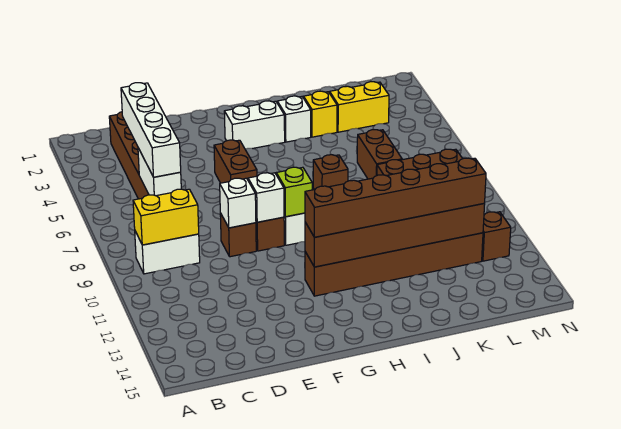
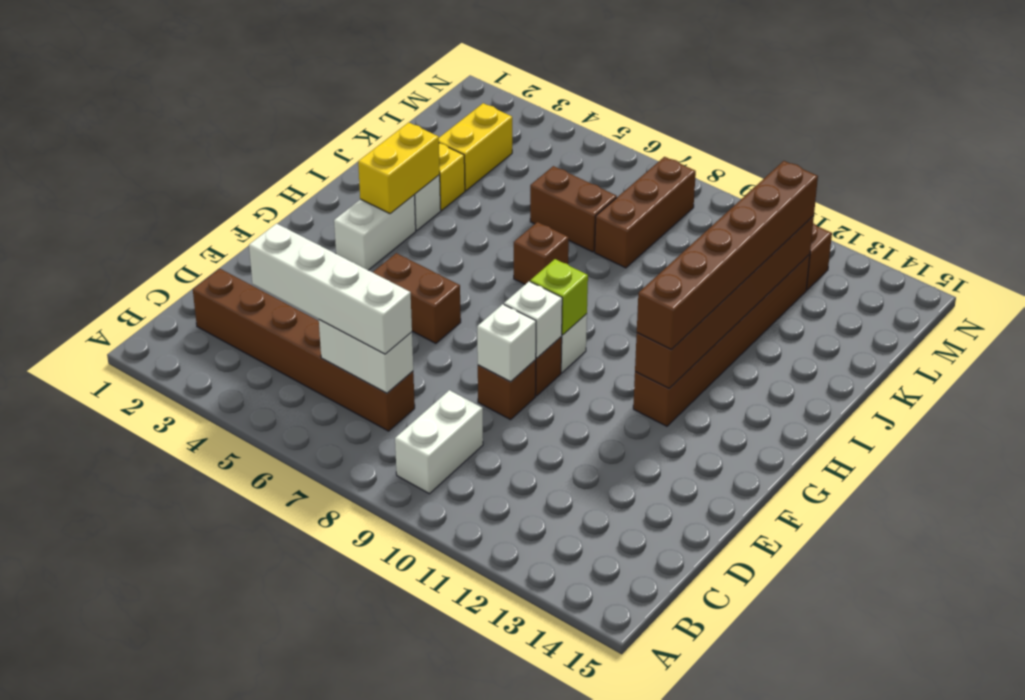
yellow brick B9:C9 level 2 -> yellow brick H3:I3 level 2

